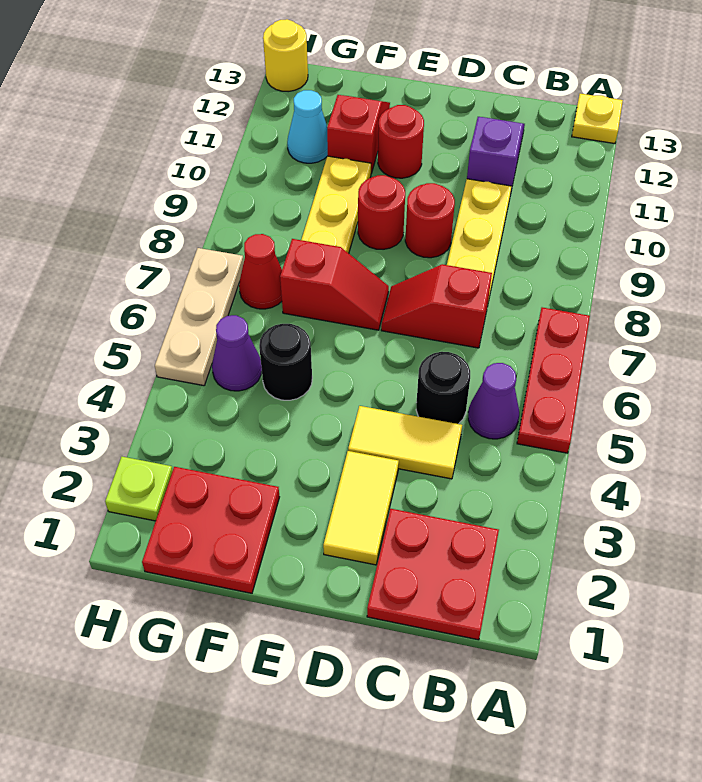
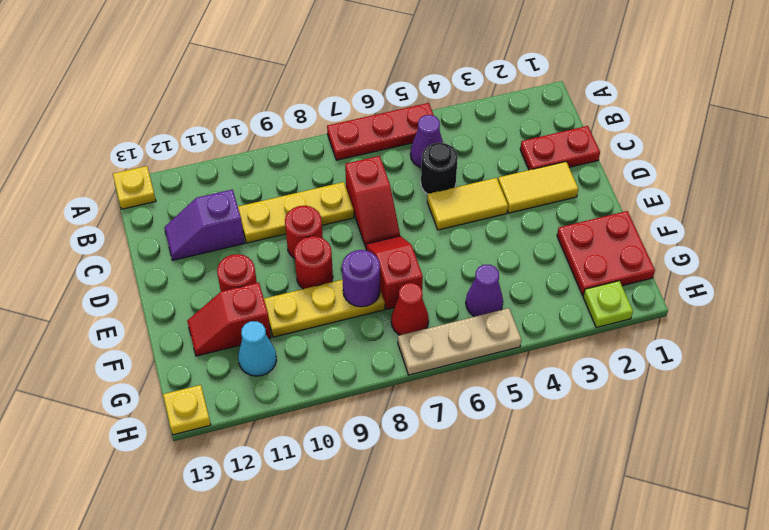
red plate B1:C2 level 1 -> red plate C1:C2 level 1
yellow tile C4:D4 level 1 -> yellow tile D4:D5 level 1
black round brick F5 level 1 -> none
none -> purple round brick F8 level 2
yellow round brick H13 level 1 -> yellow plate H13 level 1

